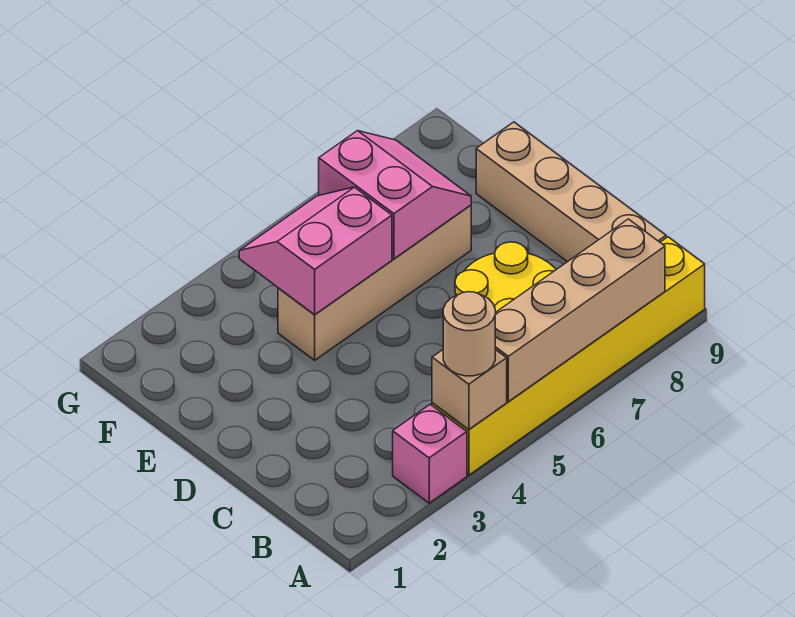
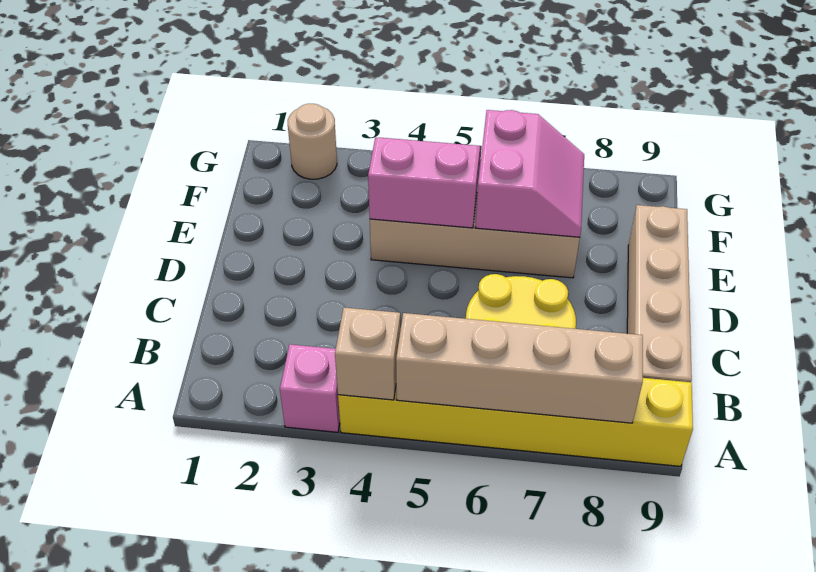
tan round brick A4 level 3 -> tan round brick G2 level 1

